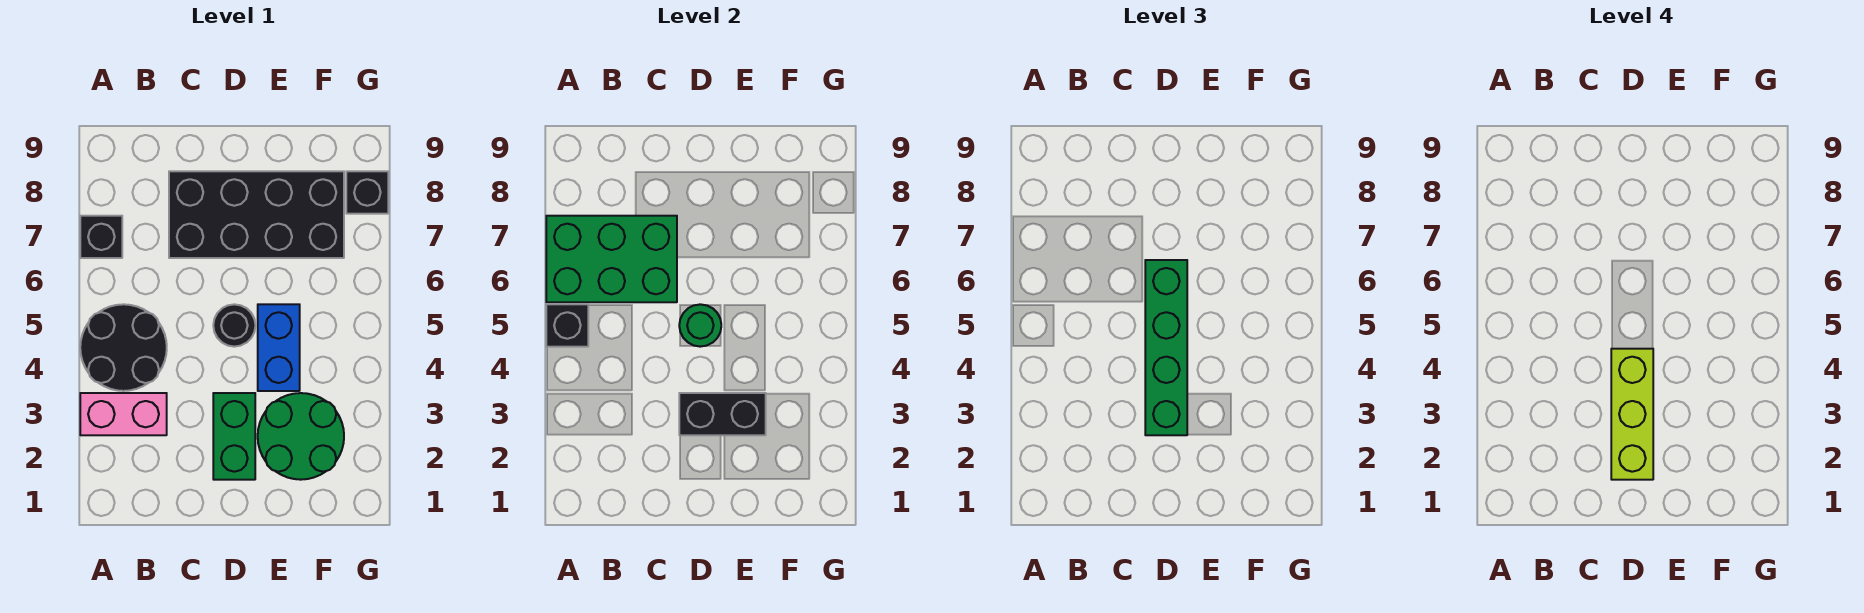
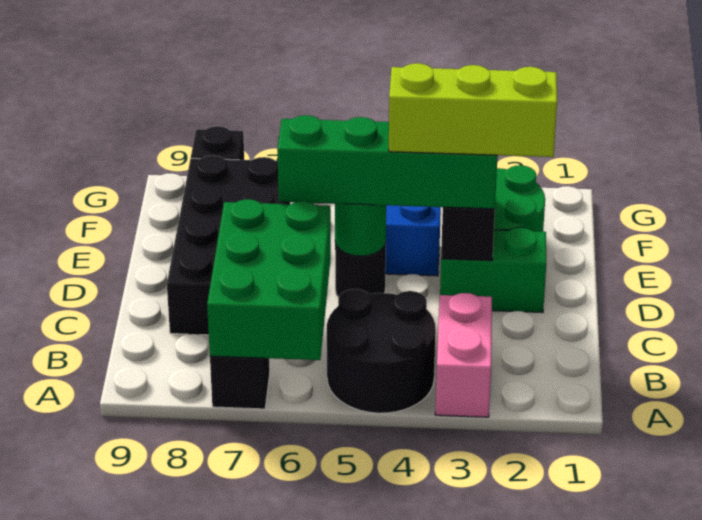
black brick A5 level 2 -> none

